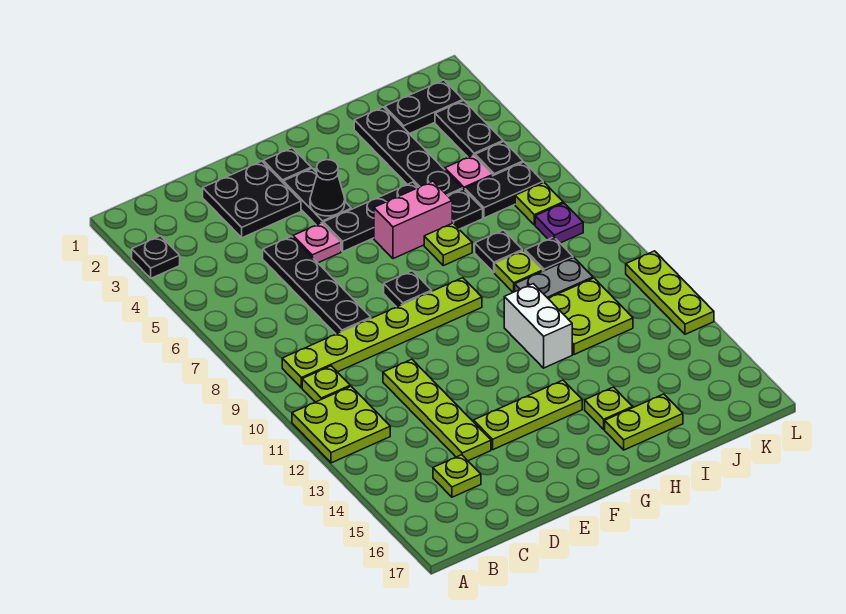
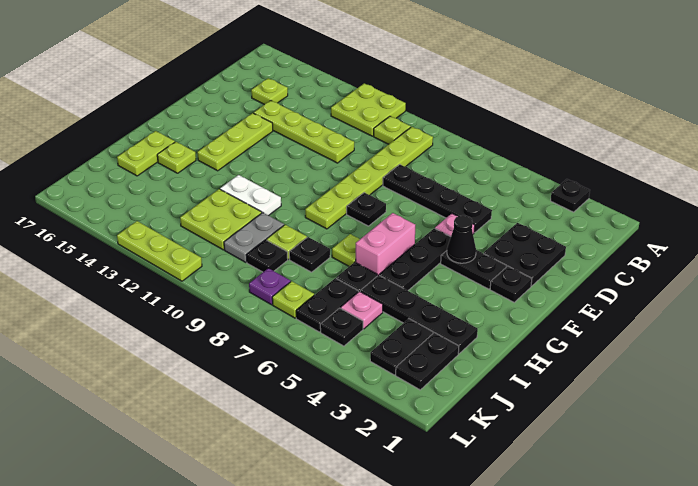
white brick H11:H12 level 1 -> white plate H11:H12 level 1
black plate K3:K4 level 1 -> black plate J3:K3 level 1

